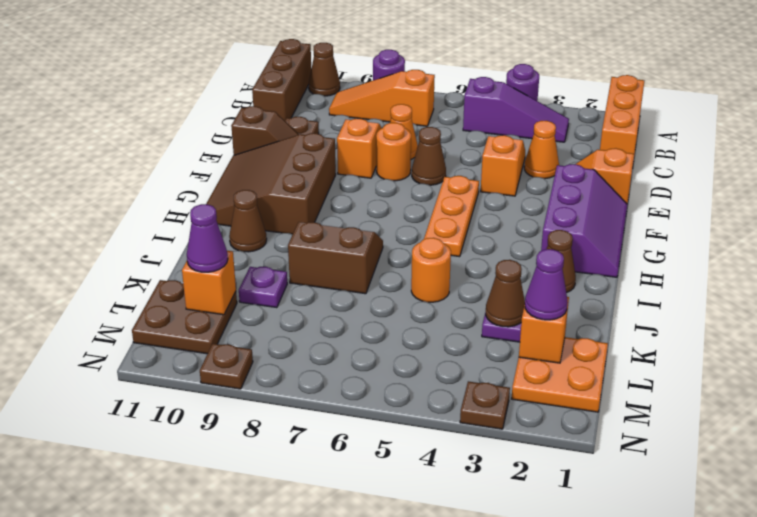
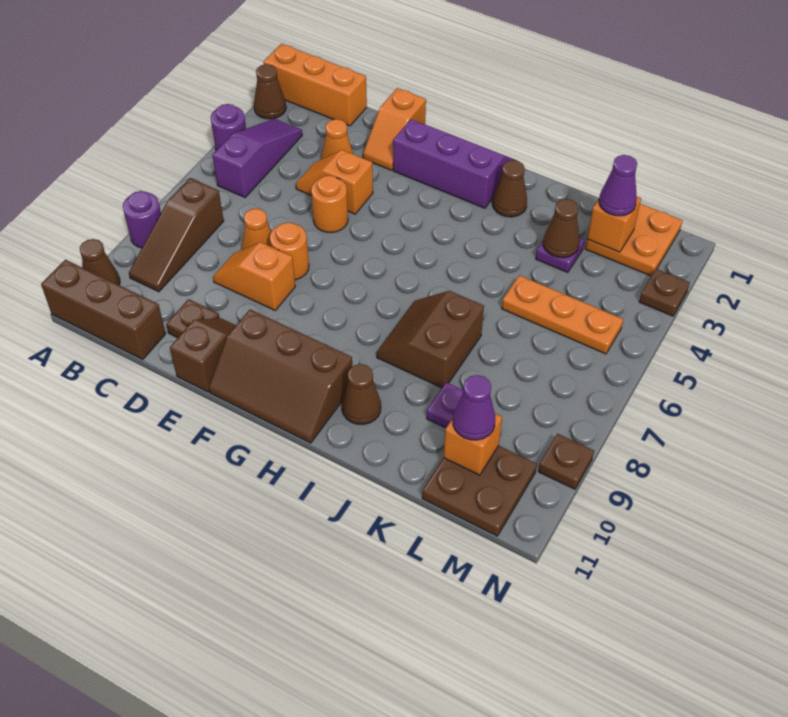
orange slope B7:B9 level 1 top 7 -> brown slope B7:B9 level 1 top 7
brown cone E6 level 1 -> brown cone A2 level 1
orange plate F5:H5 level 1 -> orange plate K5:M5 level 1
brown slope F9:H11 level 1 top 9 -> brown slope F10:H11 level 1 top 10
orange round brick J5 level 1 -> orange round brick E5 level 1

